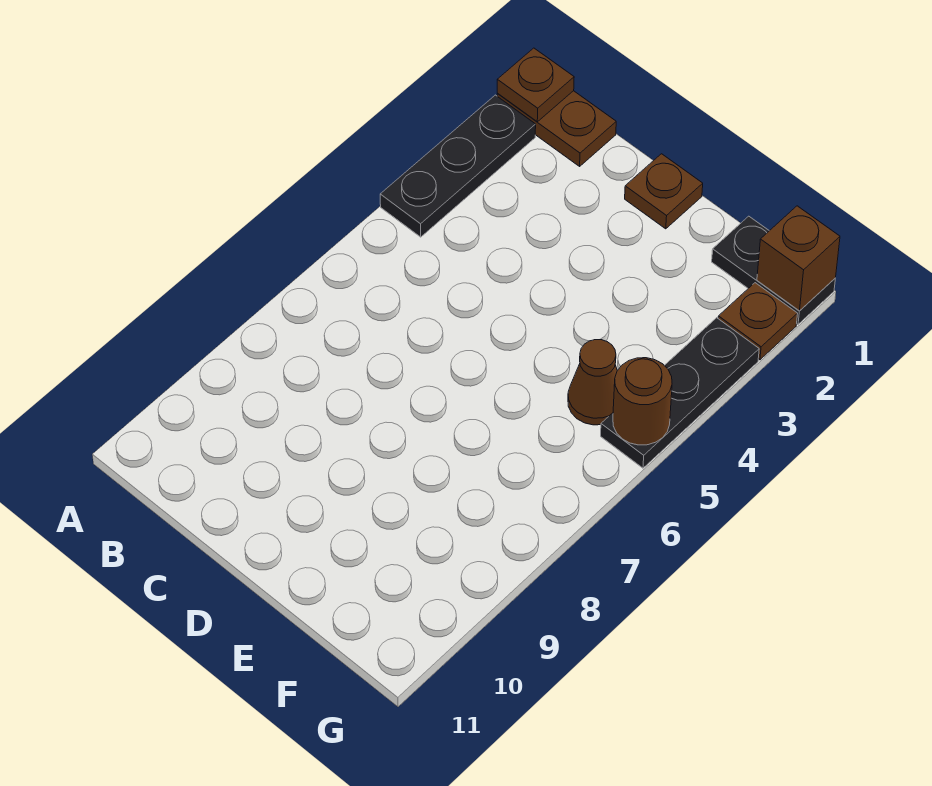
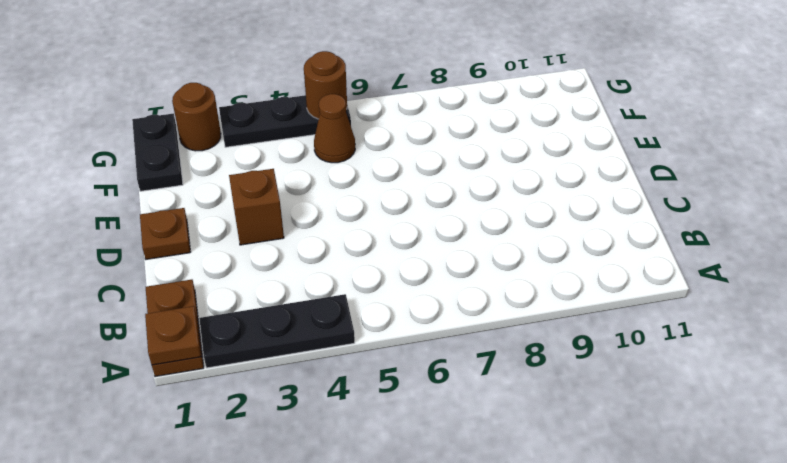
brown brick G1 level 2 -> brown brick D3 level 1
brown plate G2 level 1 -> brown round brick G2 level 1

